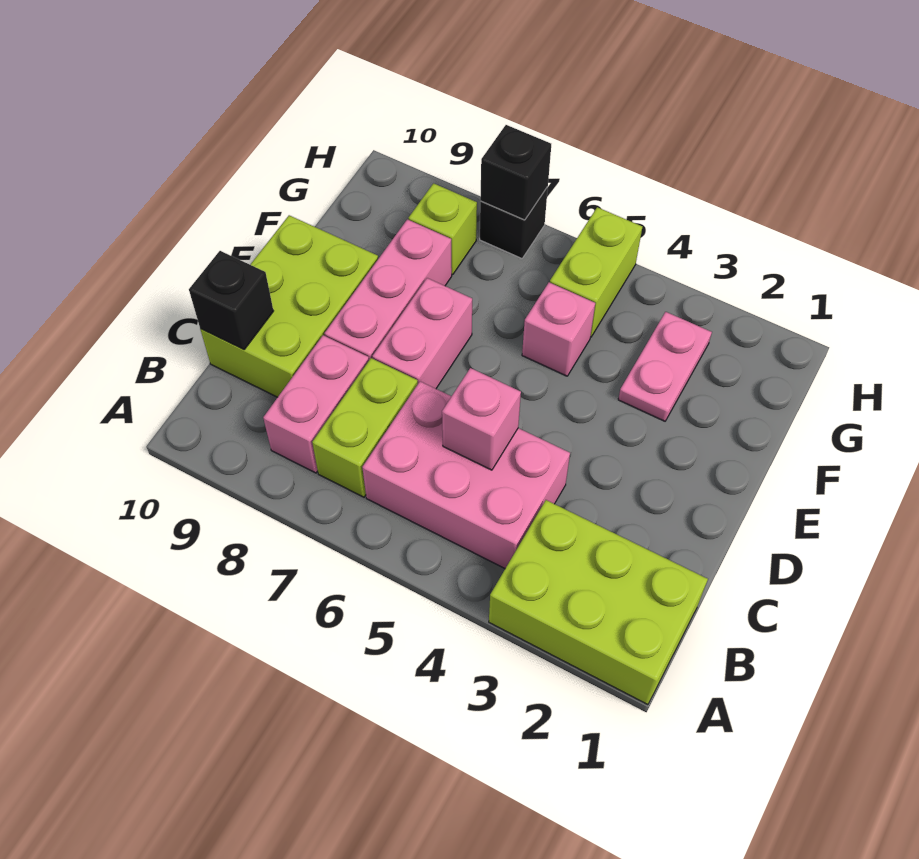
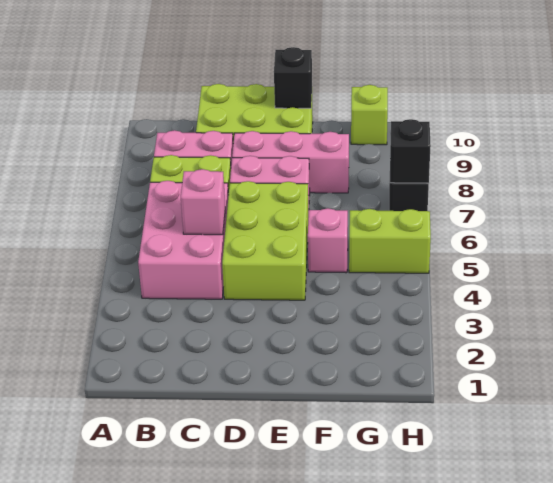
lime brick A1:B3 level 1 -> lime brick D4:E6 level 1
black brick C10 level 2 -> black brick E10 level 2
pink plate F3:G3 level 1 -> none
lime brick G8 level 1 -> lime brick G10 level 1

